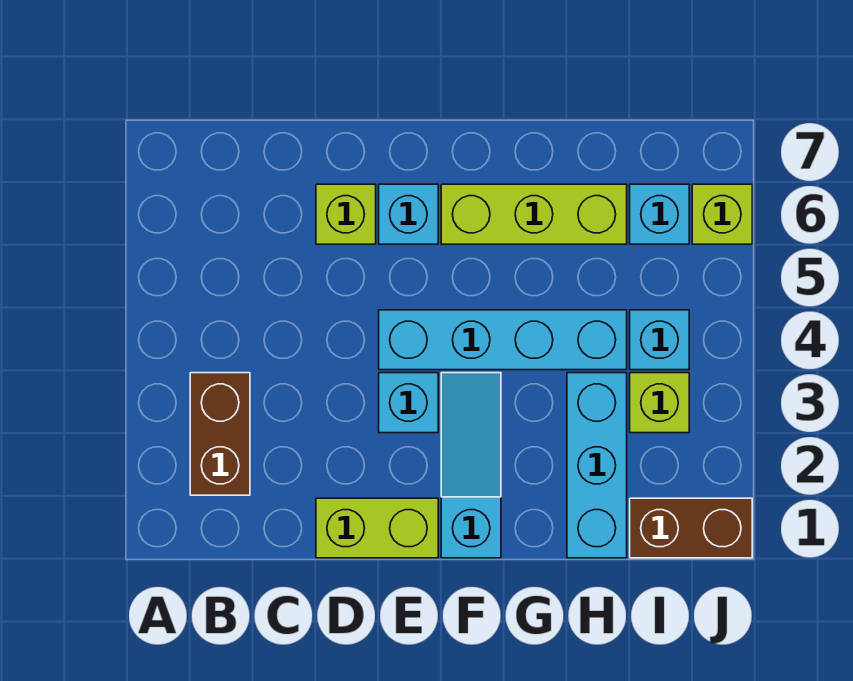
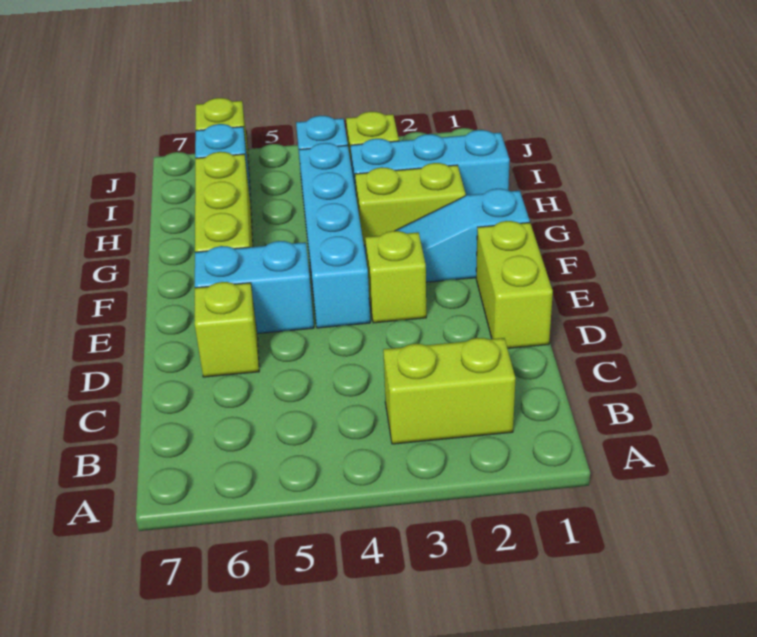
brown brick B2:B3 level 1 -> lime brick B2:B3 level 1
cyan brick E3 level 1 -> lime brick E3 level 1
cyan brick E6 level 1 -> cyan brick E5:E6 level 1
none -> lime brick G2:G3 level 1
brown brick I1:J1 level 1 -> none

